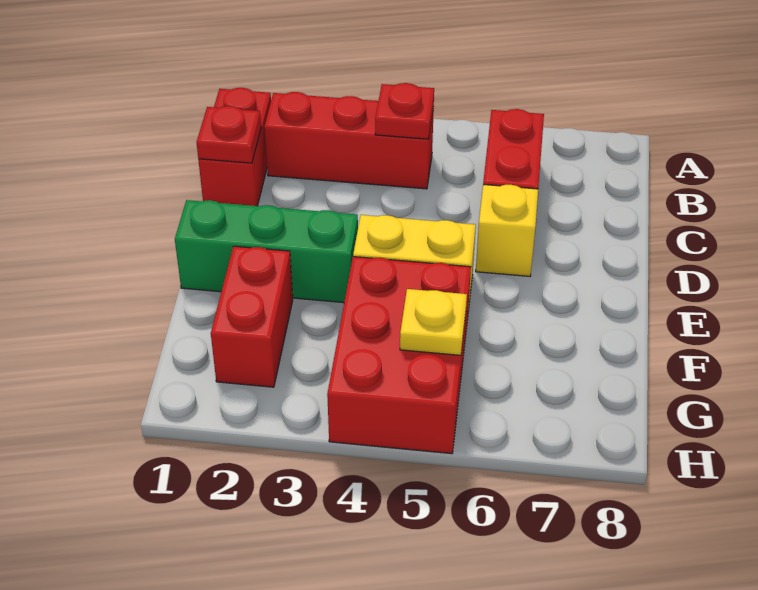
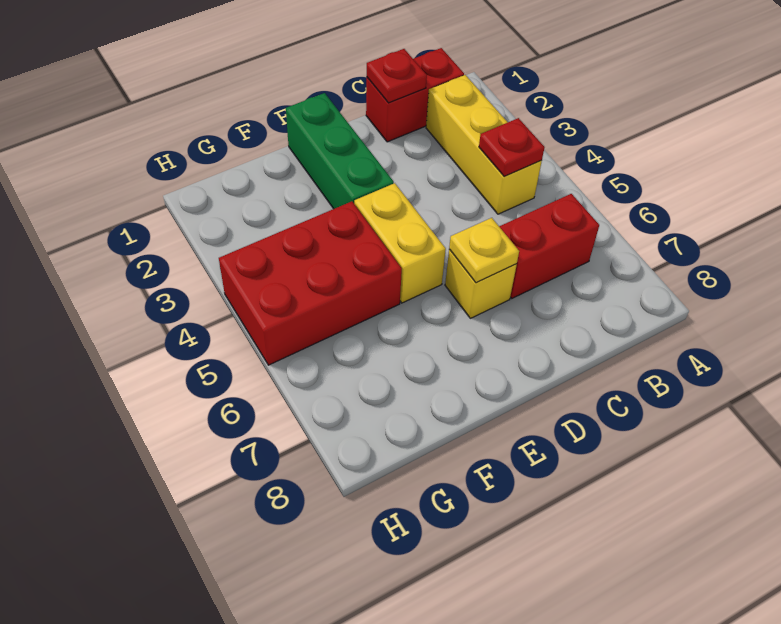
red brick B2:B4 level 1 -> yellow brick B2:B4 level 1
red brick F2:G2 level 1 -> none
yellow plate G5 level 2 -> yellow plate D6 level 2

